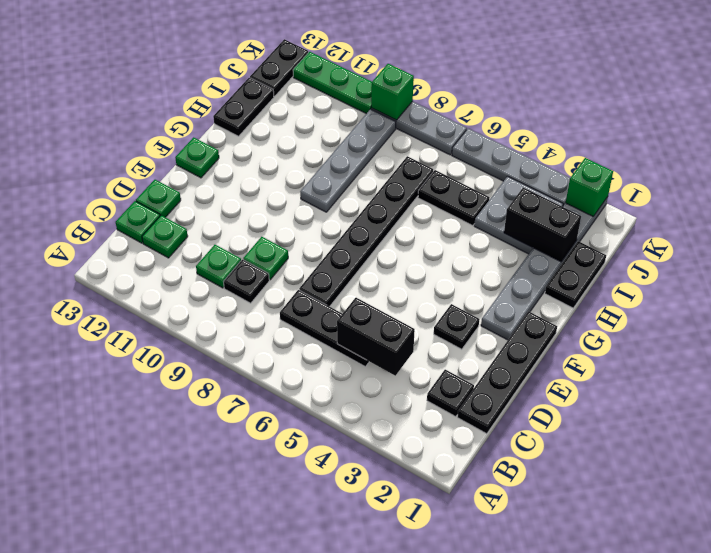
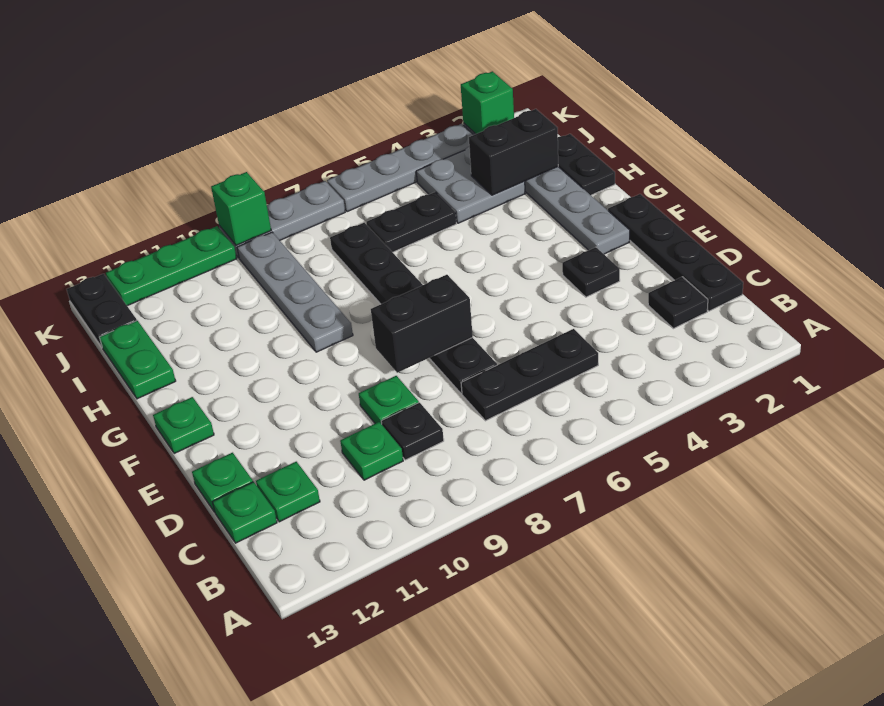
black brick C4:C5 level 2 -> black brick E7:E8 level 2
black plate H13:I13 level 1 -> green plate H13:I13 level 1

